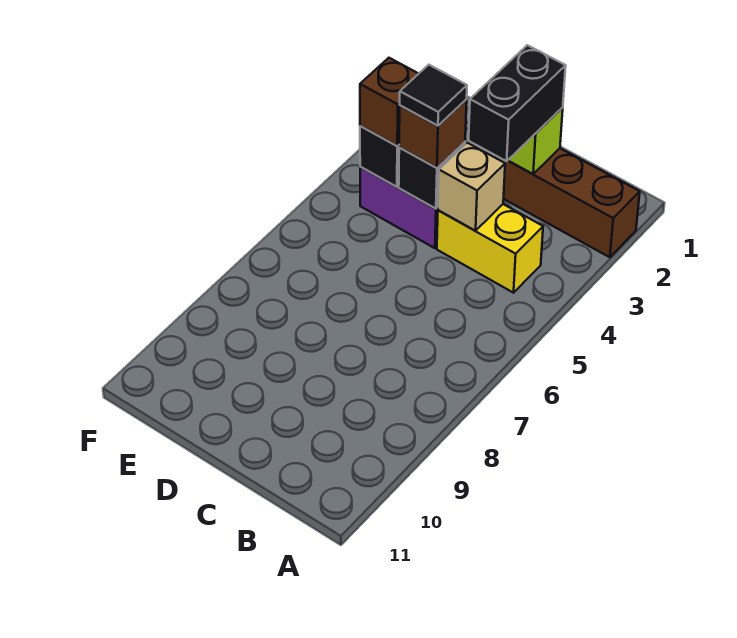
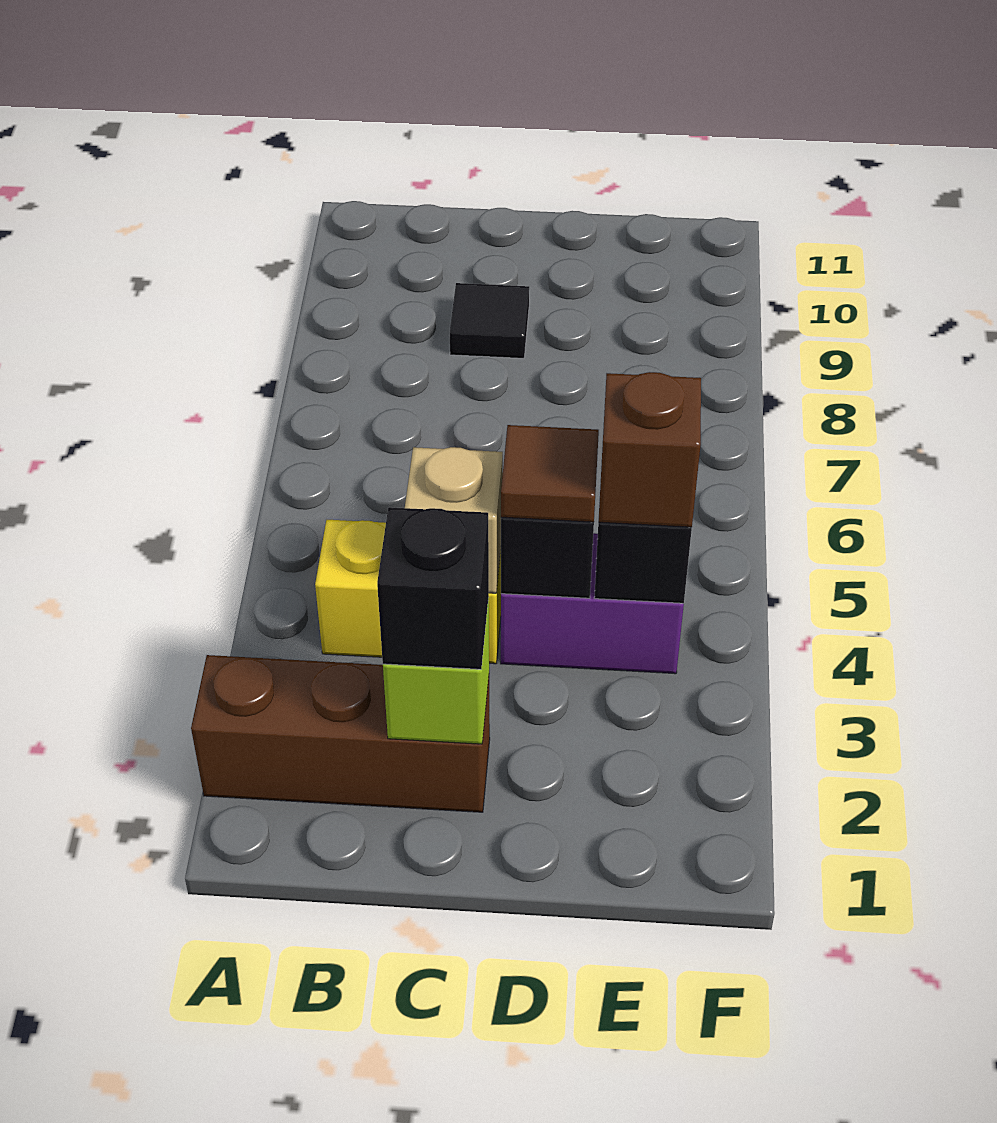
black brick C2:C3 level 3 -> black brick C2 level 3
brown brick D4 level 3 -> brown tile D4 level 3
black tile D4 level 4 -> black tile C9 level 1

